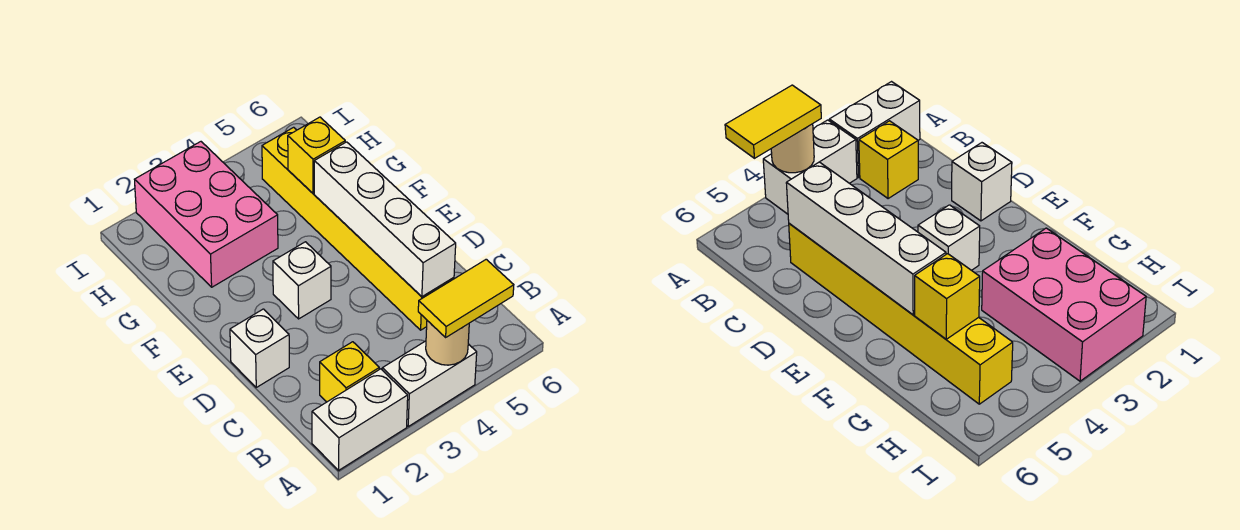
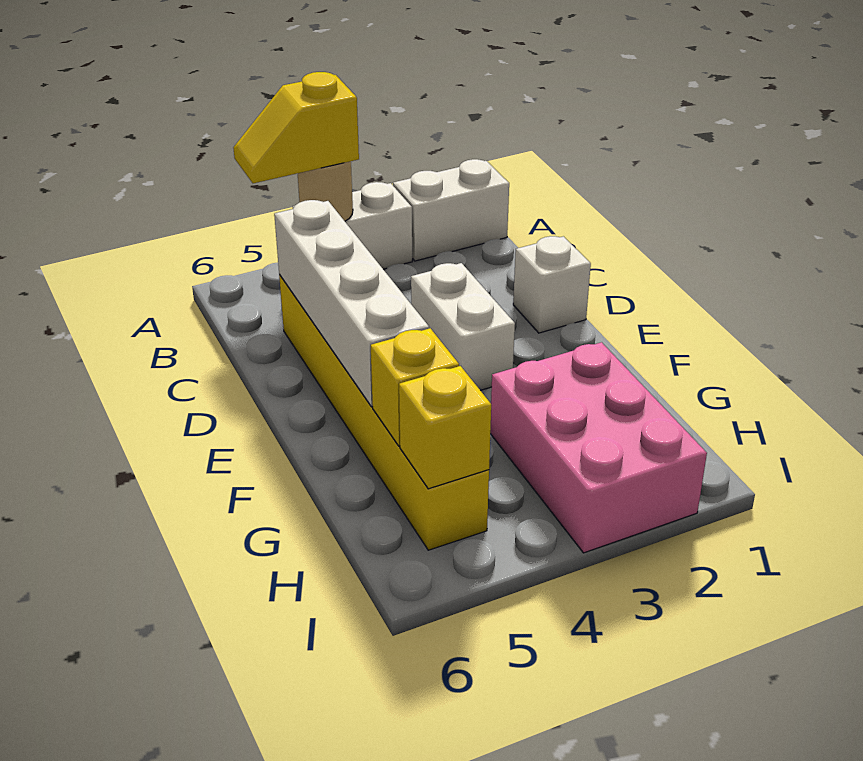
yellow tile A4:A5 level 3 -> yellow slope A4:A5 level 3 top 4
yellow brick B2 level 1 -> yellow brick H5 level 2
white brick E3 level 1 -> white brick D3:E3 level 1

